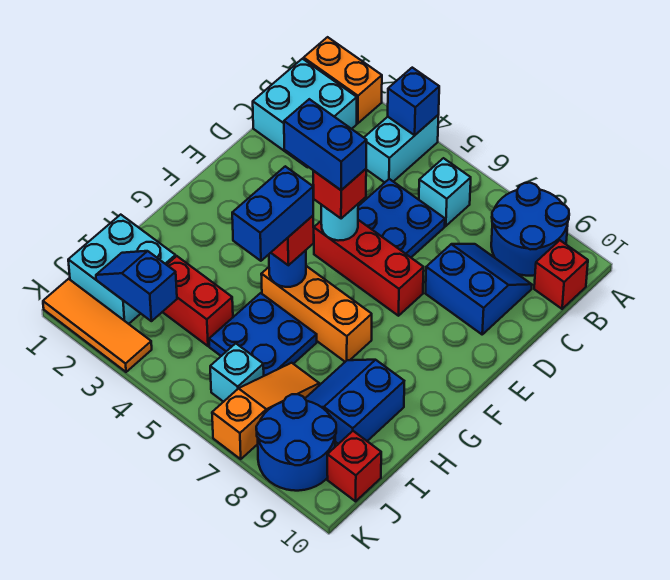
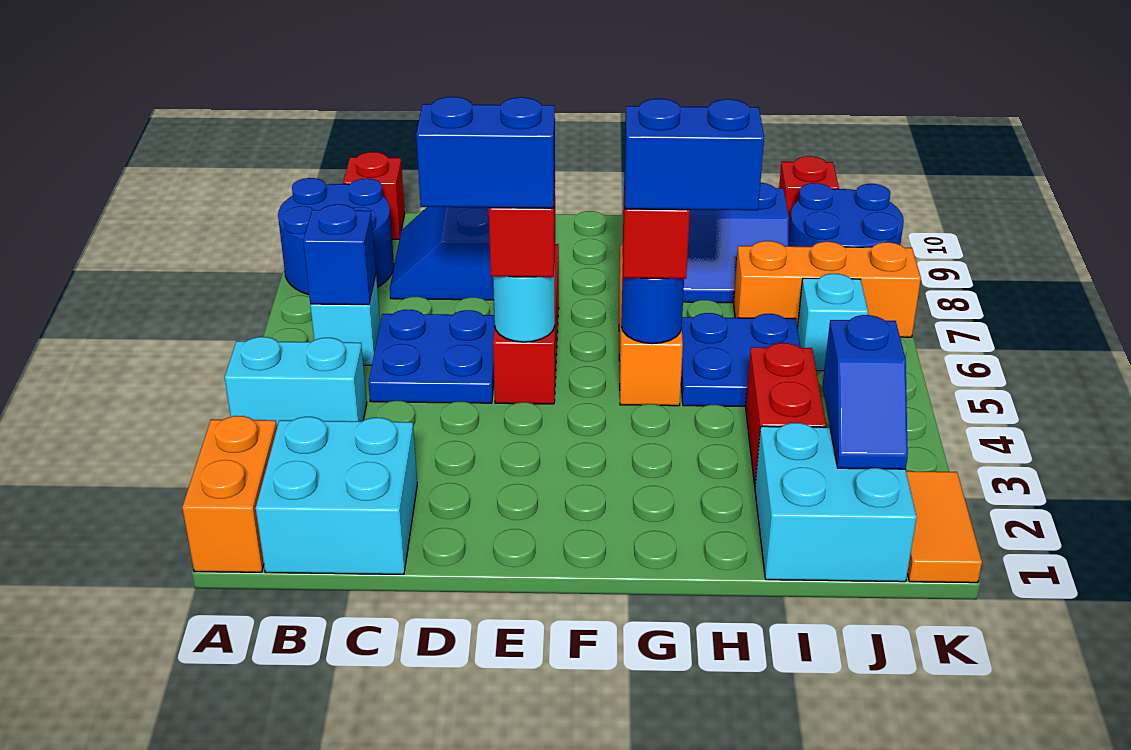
blue brick A4 level 2 -> blue brick B6 level 2
blue brick E4:E5 level 4 -> blue brick D5:E5 level 4
orange slope I7:K7 level 1 top K -> orange brick I7:K7 level 1
orange tile K1:K3 level 1 -> orange tile K1:K2 level 1

